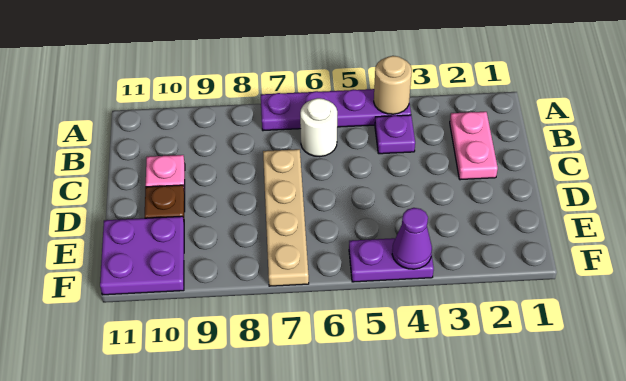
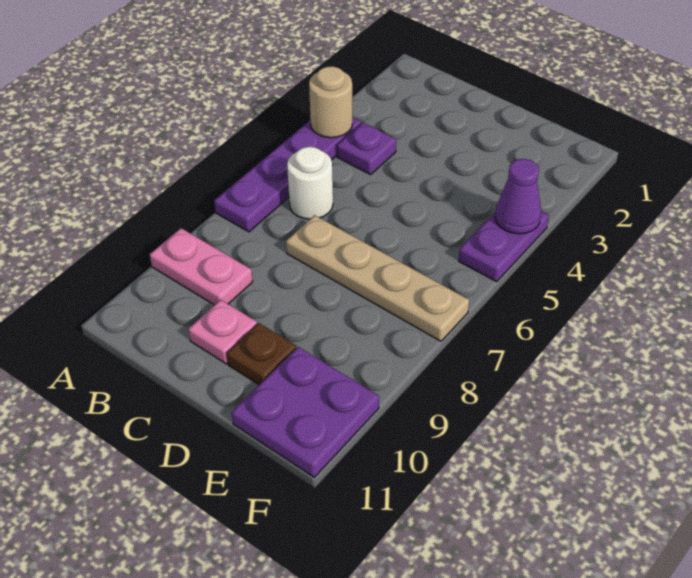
pink plate B2:C2 level 1 -> pink plate A9:B9 level 1

